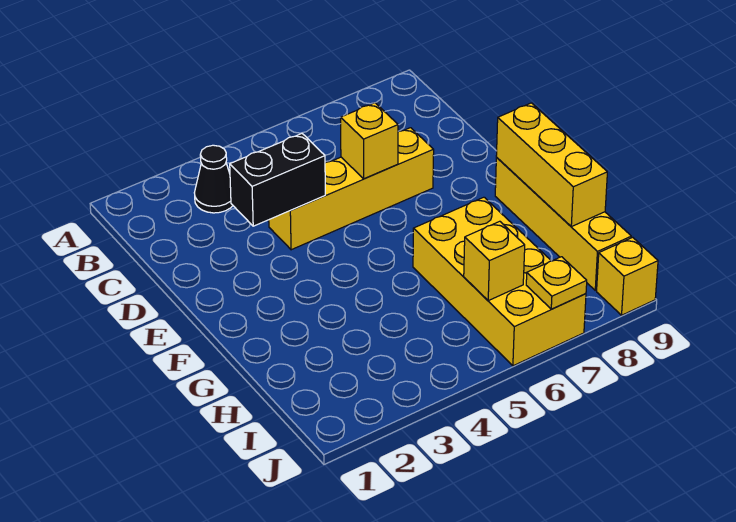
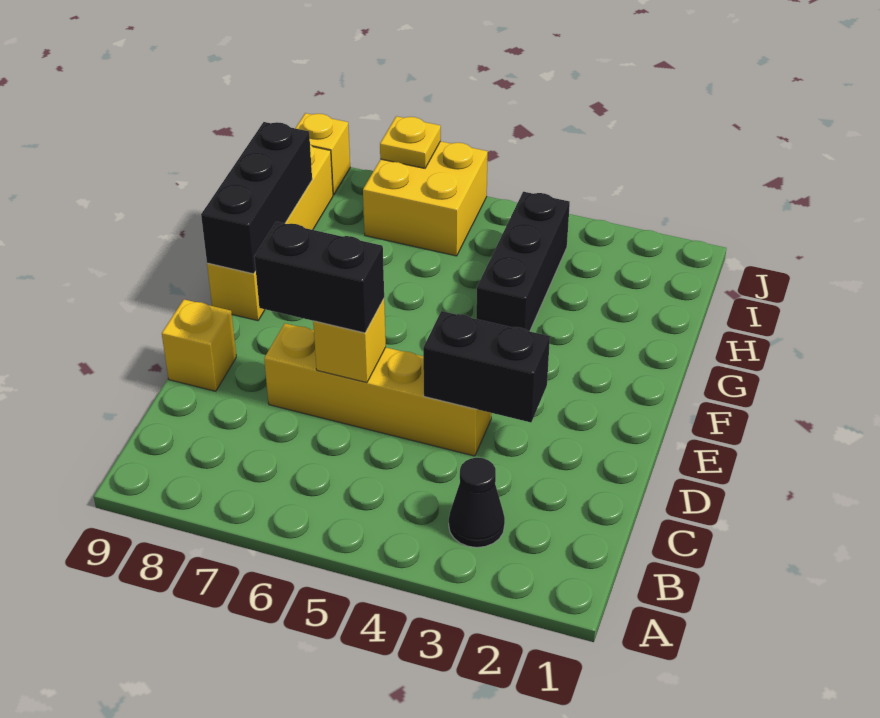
none -> black brick D6:D7 level 3
yellow brick F9:H9 level 2 -> black brick F9:H9 level 2
none -> black brick G4:I4 level 1
yellow brick G6:J7 level 1 -> yellow brick I6:J7 level 1
yellow brick I6 level 2 -> yellow brick D9 level 1

